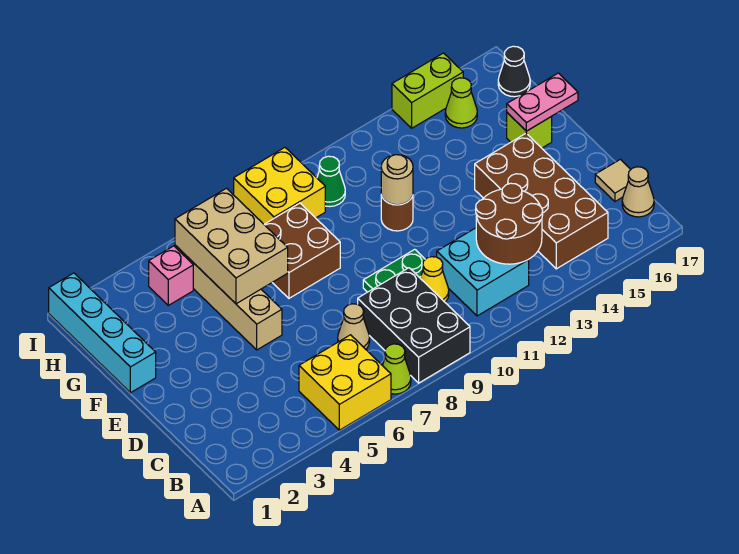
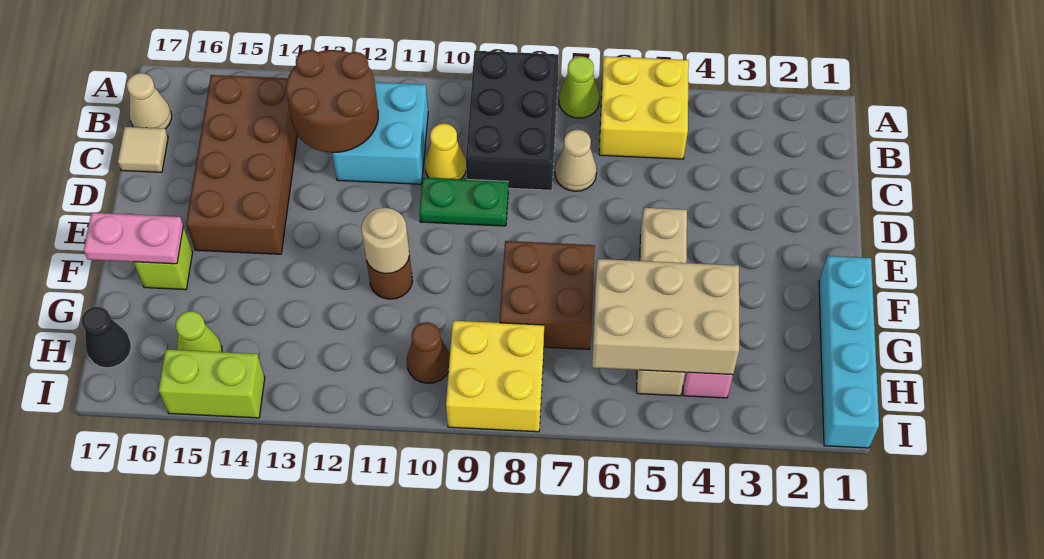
tan brick F5:H6 level 2 -> tan brick G4:H6 level 2
green cone H10 level 1 -> brown cone H10 level 1

